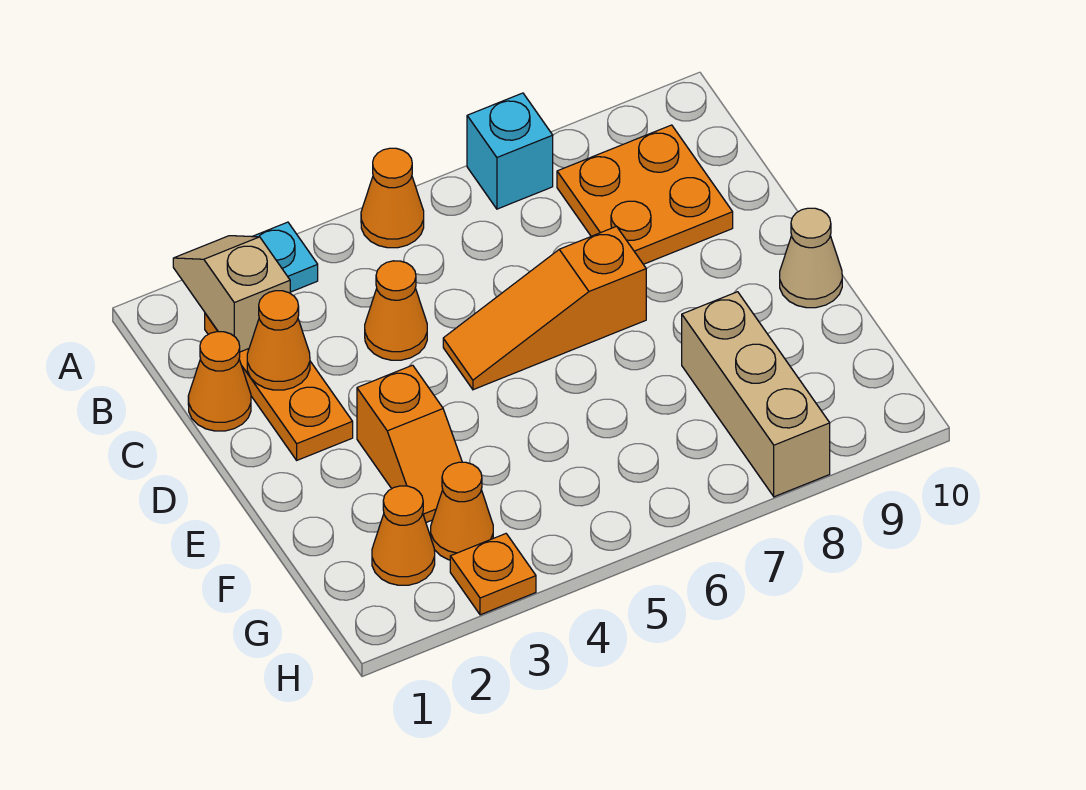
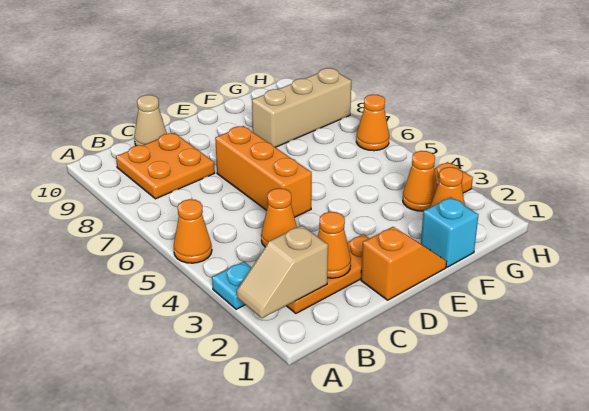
cyan brick A7 level 1 -> cyan brick F1 level 1
orange cone C1 level 1 -> orange cone H6 level 1
orange slope D5:D7 level 1 top 7 -> orange brick D5:D7 level 1
orange slope E3:F3 level 1 top E -> orange slope D1:E1 level 1 top D
tan cone E10 level 1 -> tan cone C10 level 1

